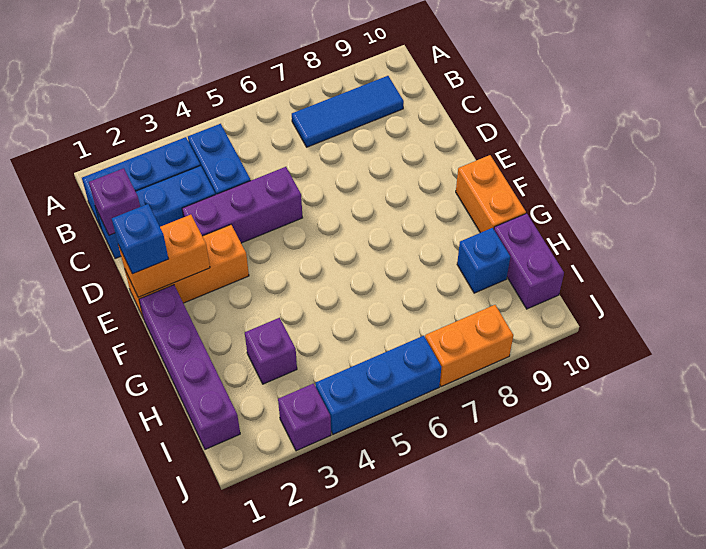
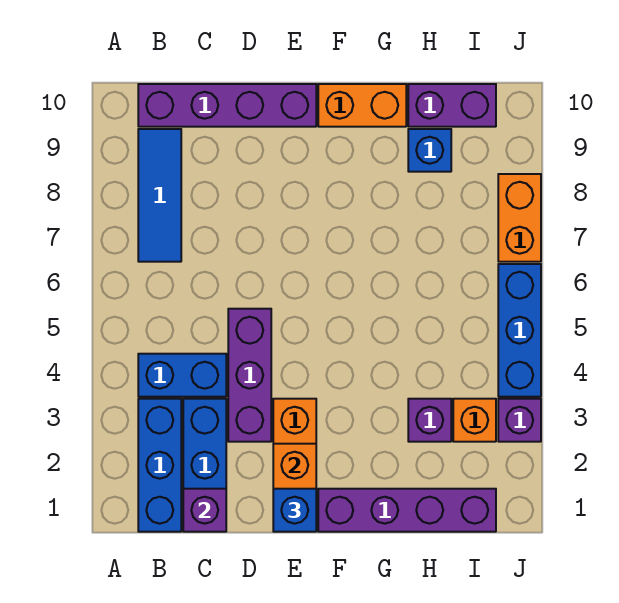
none -> purple brick B10:E10 level 1
none -> orange brick I3 level 1

